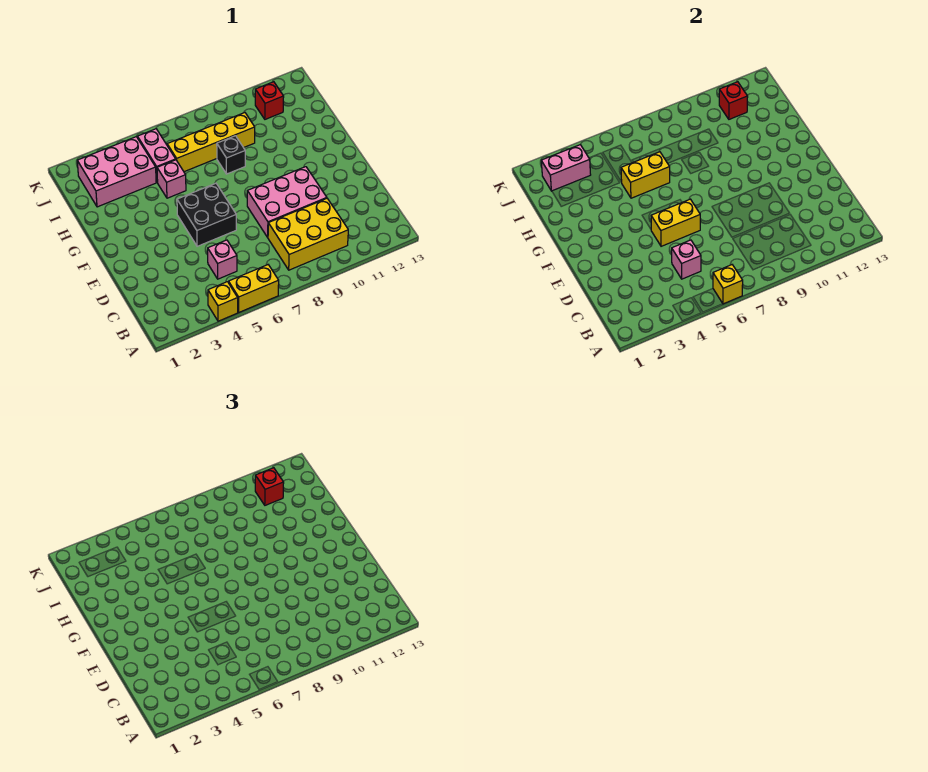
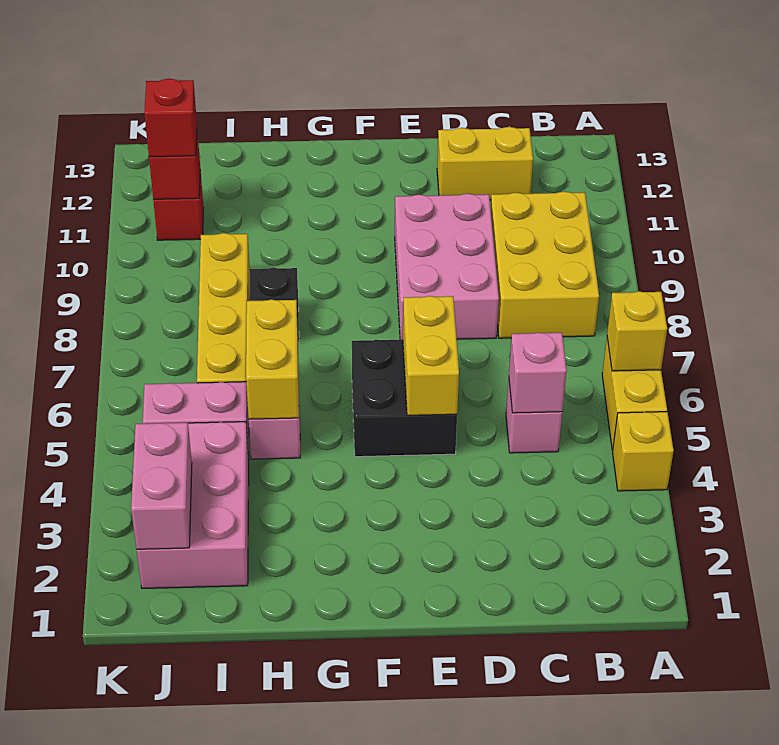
none -> yellow brick C12:D12 level 1

